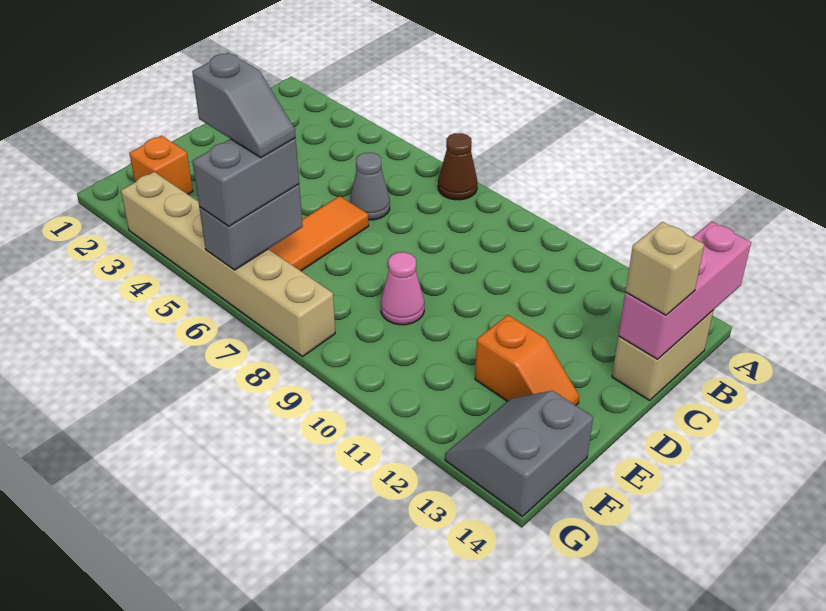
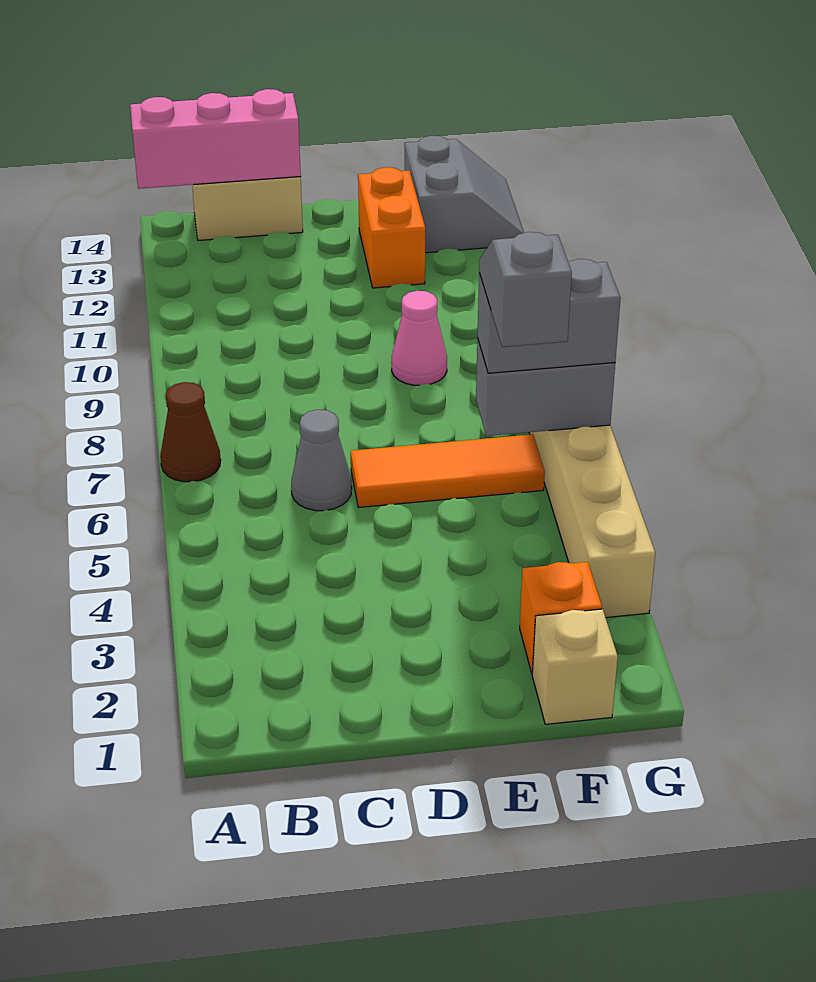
tan brick C14 level 3 -> tan brick F1 level 1
orange slope E12:E13 level 1 top 12 -> orange brick E12:E13 level 1
grey slope F13:G14 level 1 top 14 -> grey slope F13:G14 level 1 top F

